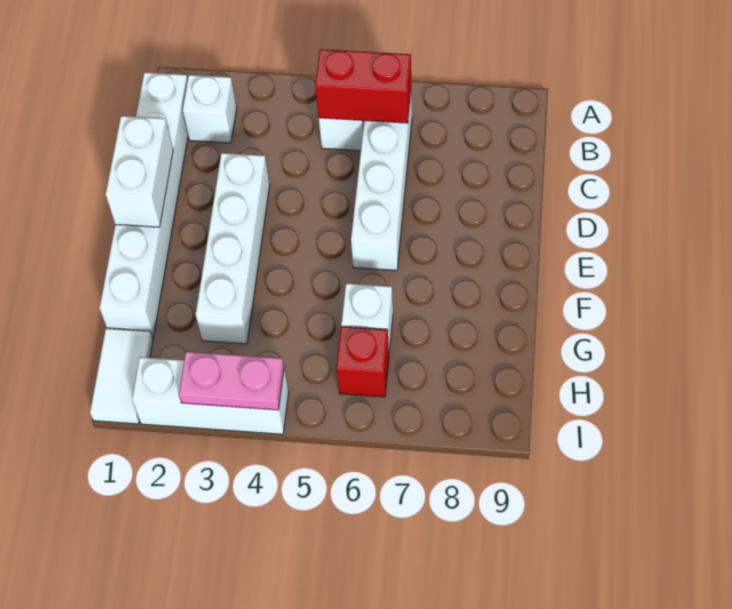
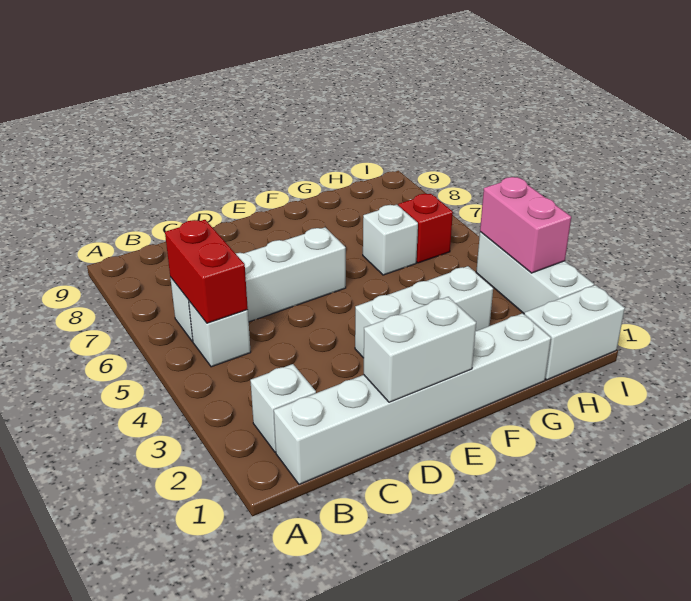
white brick D3:G3 level 1 -> white brick E3:G3 level 1
white tile H1:I1 level 1 -> white brick H1:I1 level 1
pink plate I3:I4 level 2 -> pink brick I3:I4 level 2

